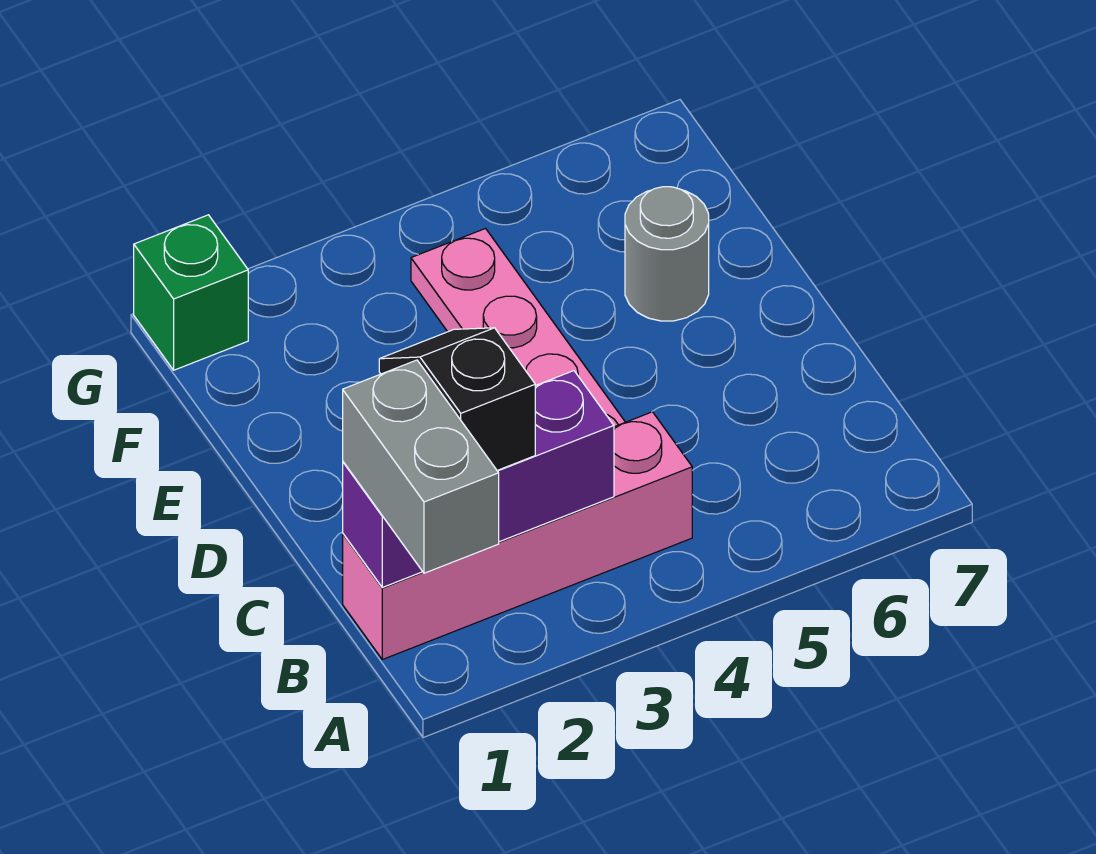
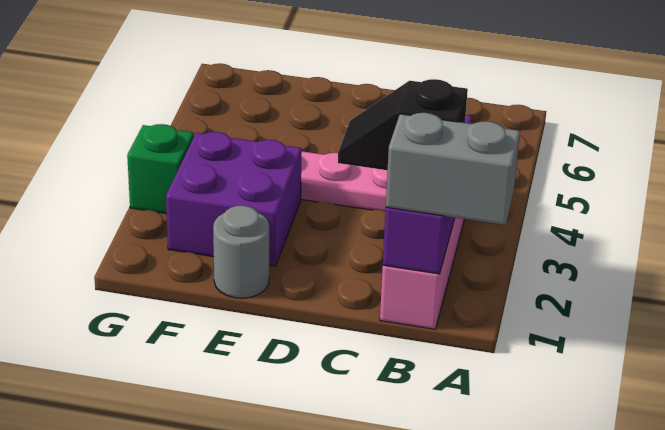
none -> purple brick E2:F3 level 1
grey round brick E6 level 1 -> grey round brick E1 level 1
green brick G1 level 1 -> green brick G3 level 1

